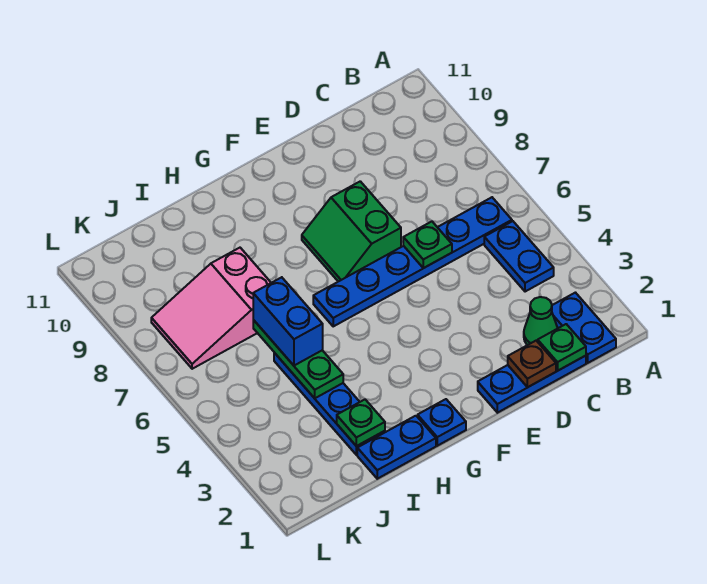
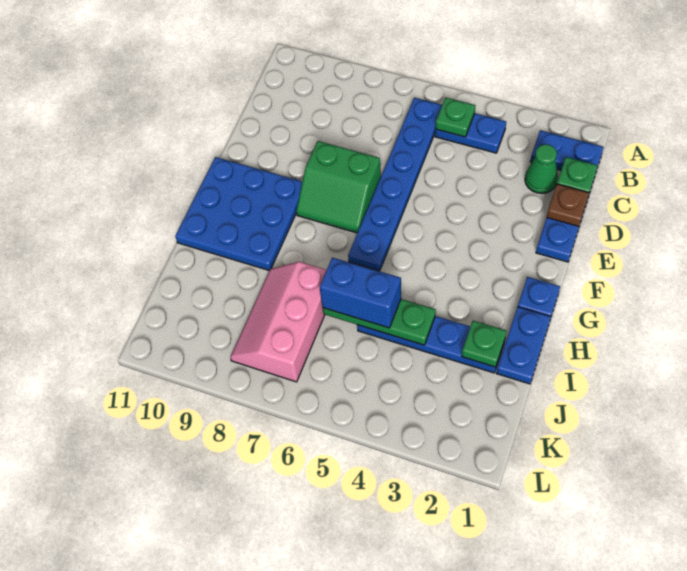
green plate D6 level 2 -> green plate B5 level 2
none -> blue plate F9:H11 level 1
pink slope I7:K8 level 1 top I -> pink slope I7:K8 level 1 top 7

